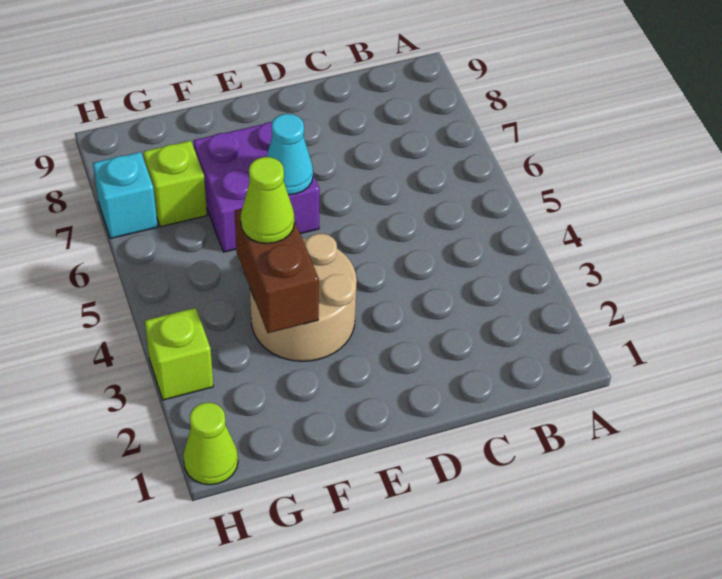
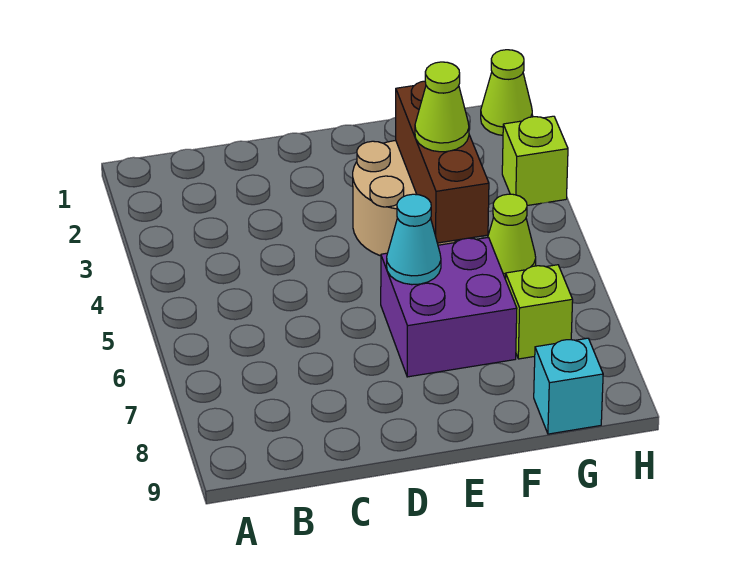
brown brick F3:F4 level 2 -> brown brick F3:F5 level 2
none -> lime cone G5 level 1
cyan brick H7 level 1 -> cyan brick G9 level 1

